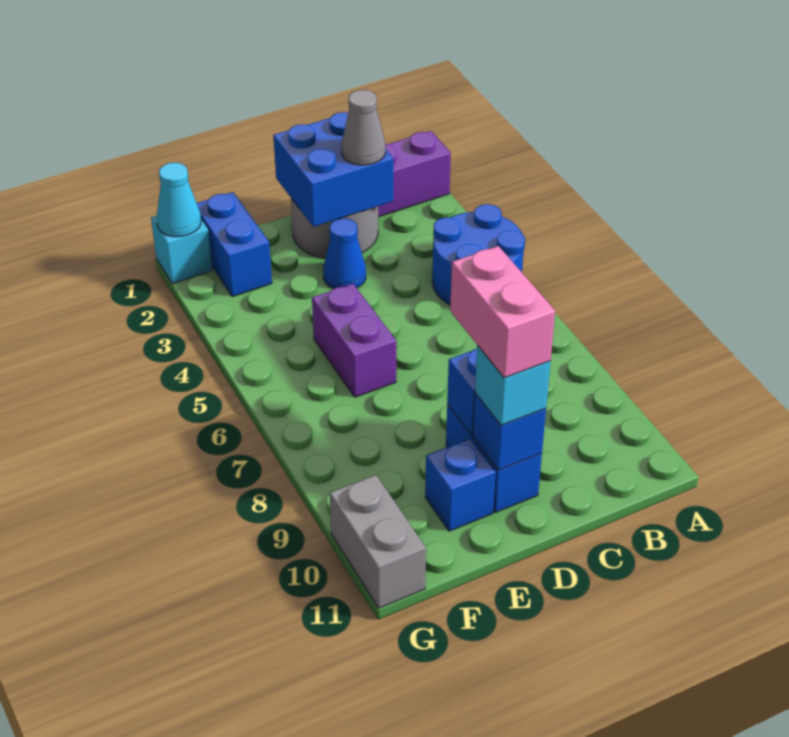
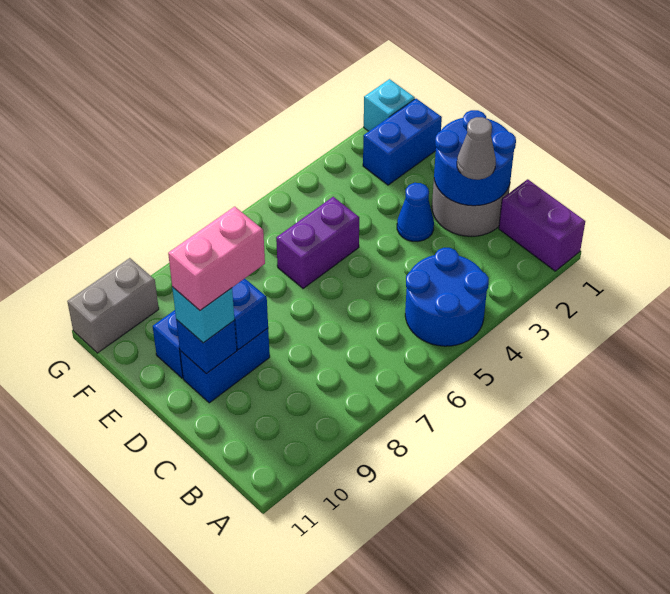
blue brick C1:D2 level 2 -> blue round brick C1:D2 level 2
cyan cone G1 level 2 -> none

